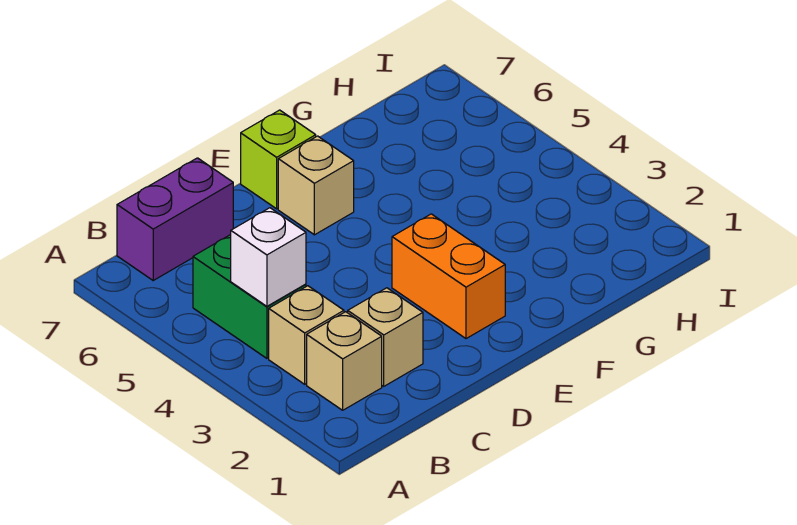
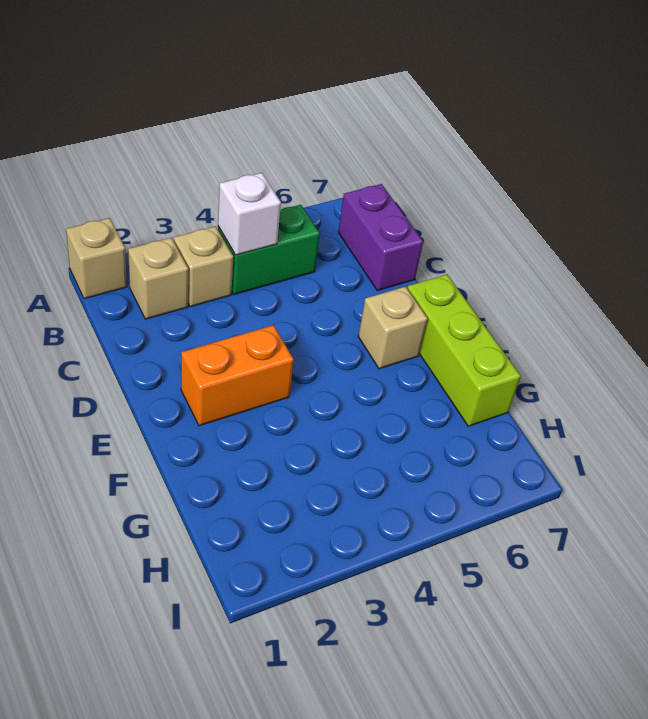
tan brick C2 level 1 -> tan brick A1 level 1
lime brick E7 level 1 -> lime brick E7:G7 level 1

